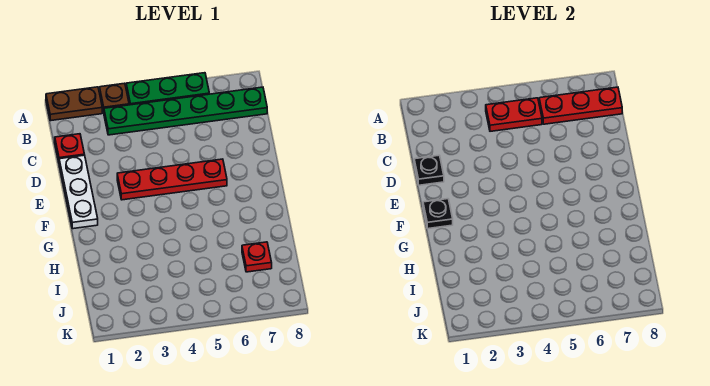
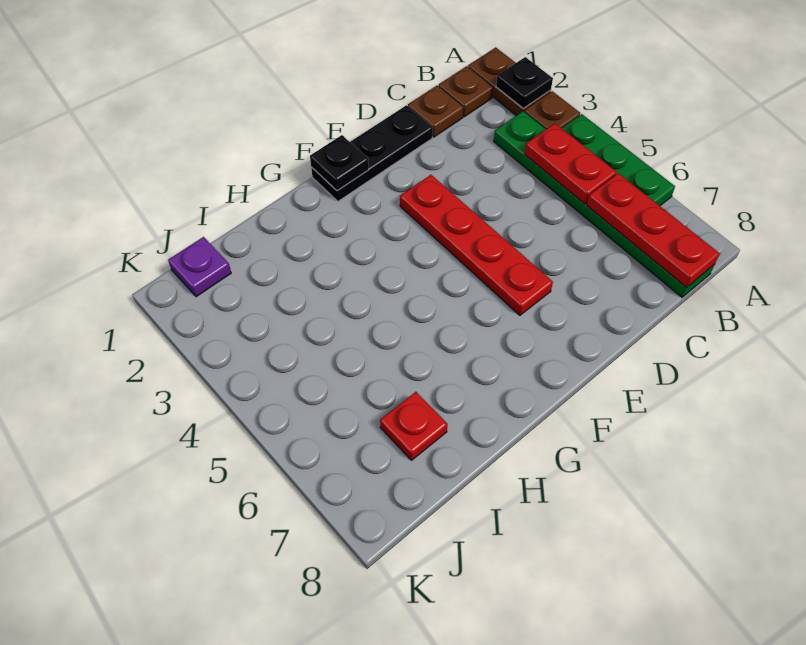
none -> brown plate B1 level 1
red plate C1 level 1 -> brown plate C1 level 1
white plate D1:F1 level 1 -> black plate D1:F1 level 1
black plate D1 level 2 -> black plate A2 level 2
none -> purple plate J1 level 1

